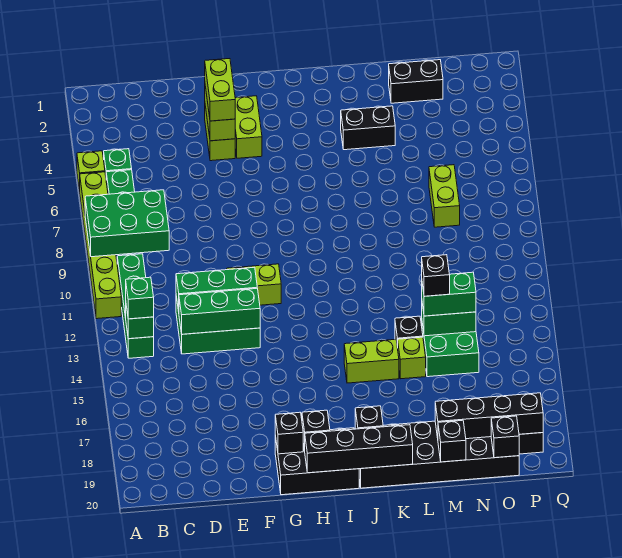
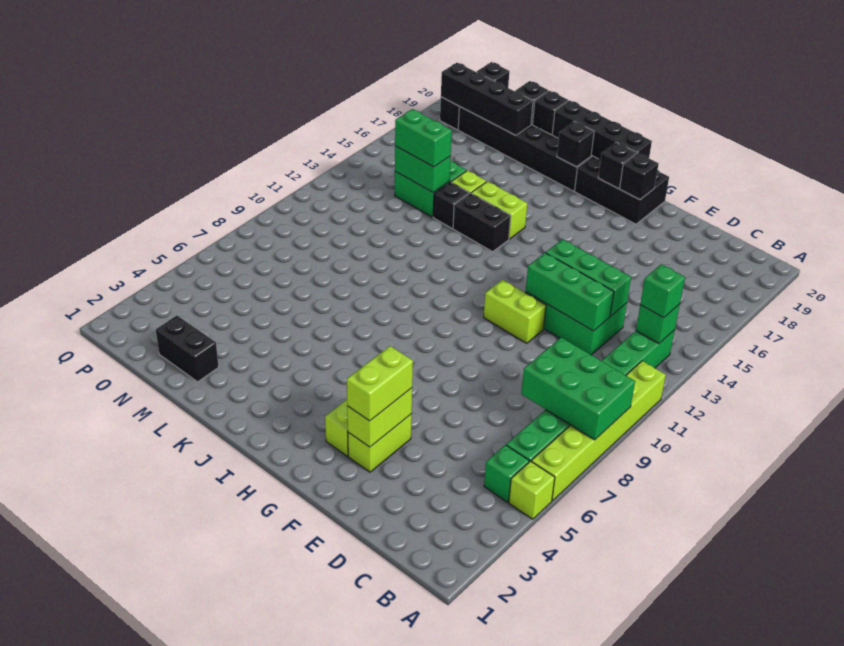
black brick K4:L4 level 1 -> black brick J14:K14 level 1
black brick M14 level 4 -> black brick L20 level 2
lime brick N7:N8 level 1 -> none

